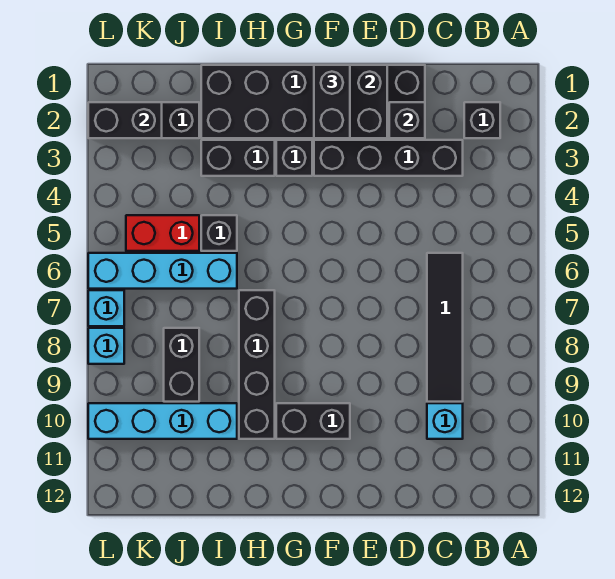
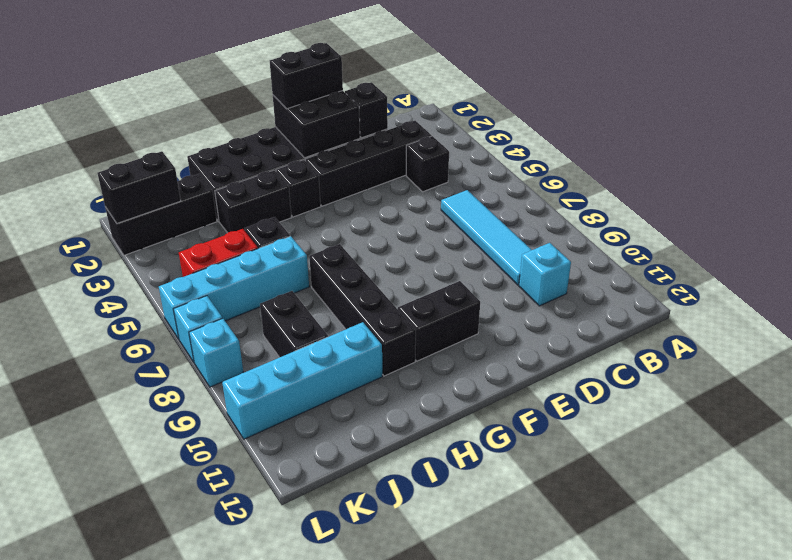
black brick B2 level 1 -> black brick C4 level 1
black tile C6:C9 level 1 -> cyan tile C6:C9 level 1
black brick F1:F2 level 3 -> black brick E1:F1 level 3

